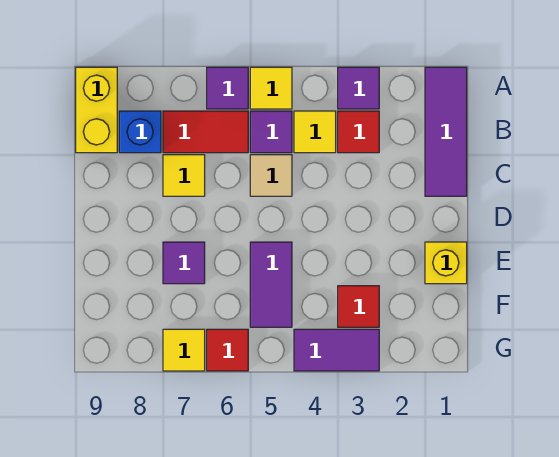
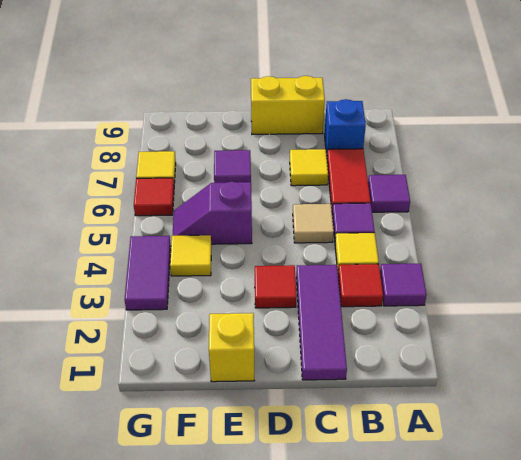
purple tile A1:C1 level 1 -> purple tile C1:C3 level 1
yellow tile A5 level 1 -> yellow tile F4 level 1
yellow brick A9:B9 level 1 -> yellow brick C9:D9 level 1
purple tile E5:F5 level 1 -> purple slope E5:F5 level 1 top E
red tile F3 level 1 -> red tile D3 level 1

